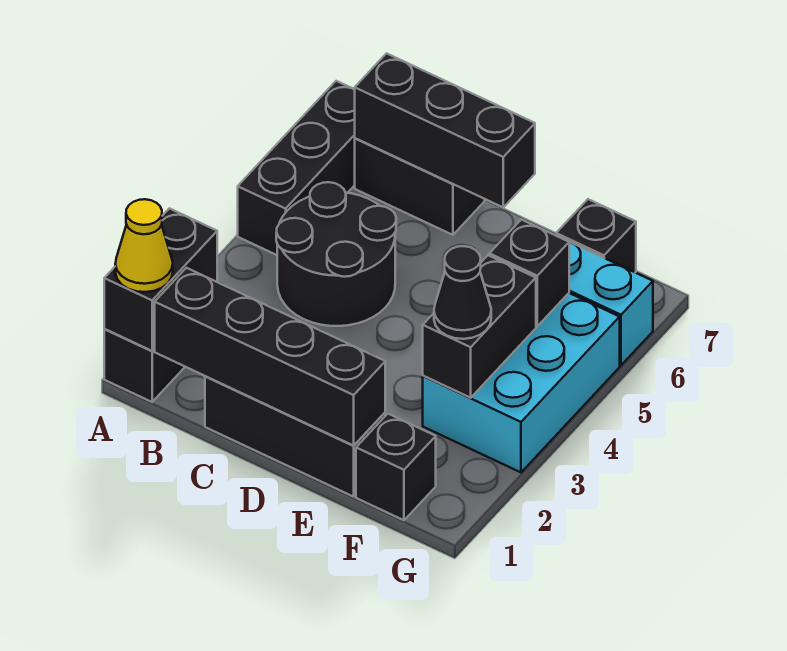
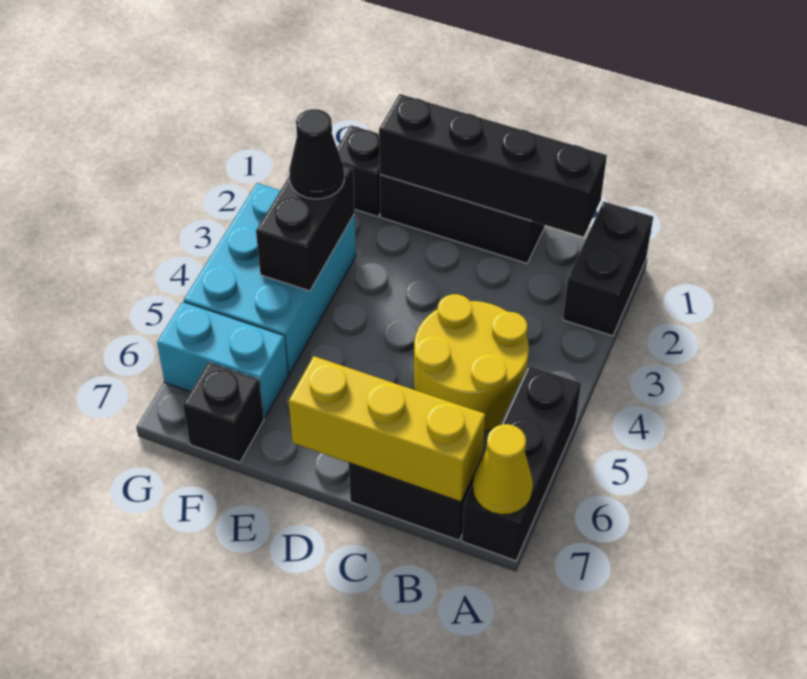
black brick A1:A2 level 2 -> none
yellow cone A1 level 3 -> yellow cone A7 level 2
black round brick B4:C5 level 1 -> yellow round brick B4:C5 level 1
black brick B7:D7 level 2 -> yellow brick B7:D7 level 2
black brick F5 level 2 -> none

